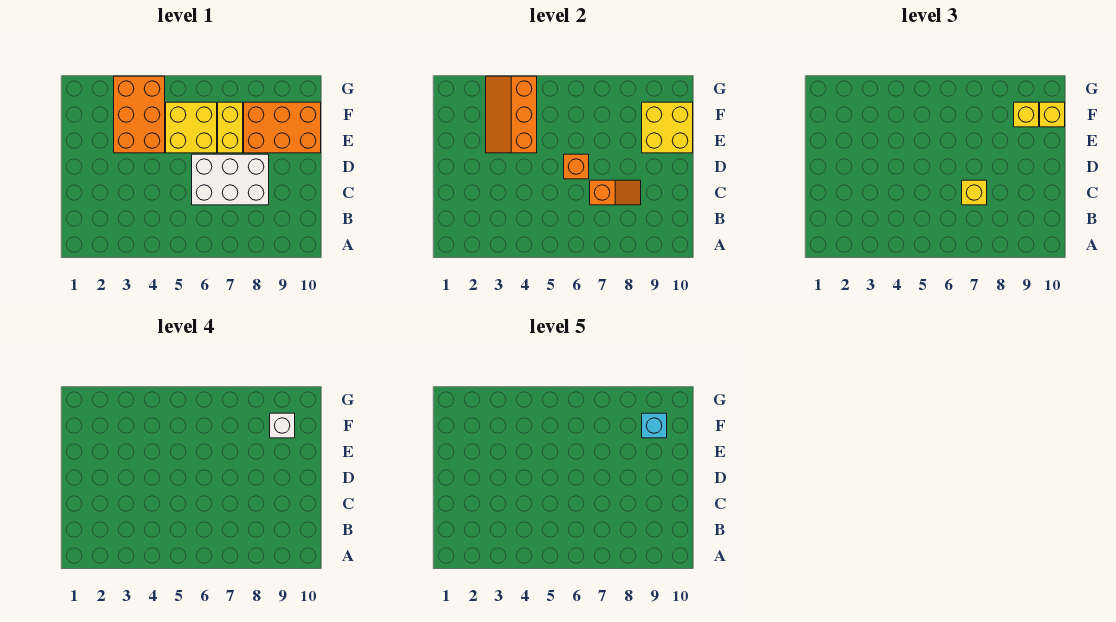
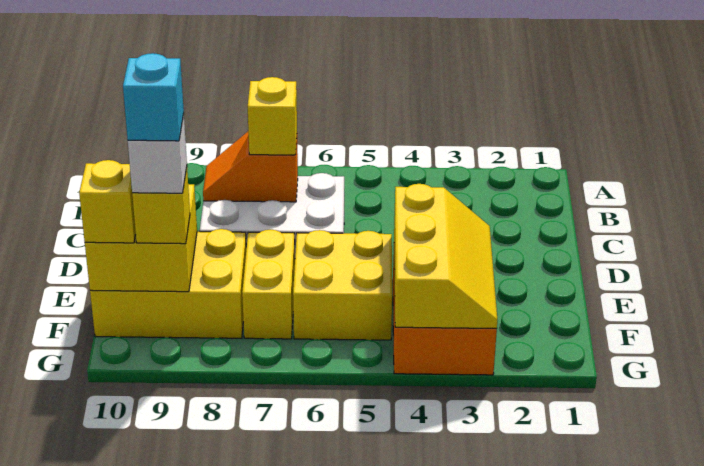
orange brick D6 level 2 -> none
orange slope E3:G4 level 2 top 4 -> yellow slope E3:G4 level 2 top 4
orange brick E8:F10 level 1 -> yellow brick E8:F10 level 1

